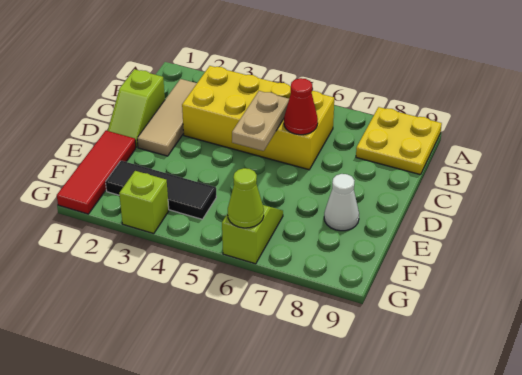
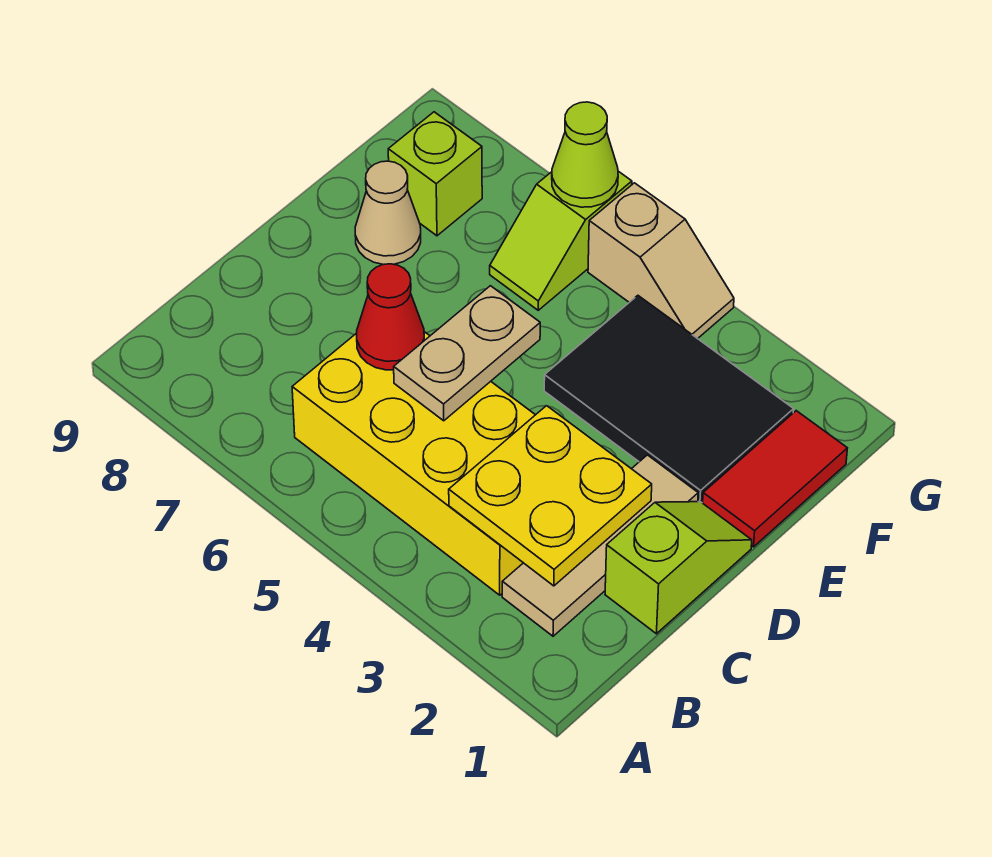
yellow plate A8:B9 level 1 -> yellow plate B2:C3 level 2
red tile E1:G1 level 1 -> red tile E1:F1 level 1
white cone E8 level 1 -> tan cone E8 level 1
black tile F2:F4 level 1 -> black tile E2:F4 level 1
lime brick G3 level 1 -> lime brick F8 level 1
none -> tan slope G4:G5 level 1 top 5

